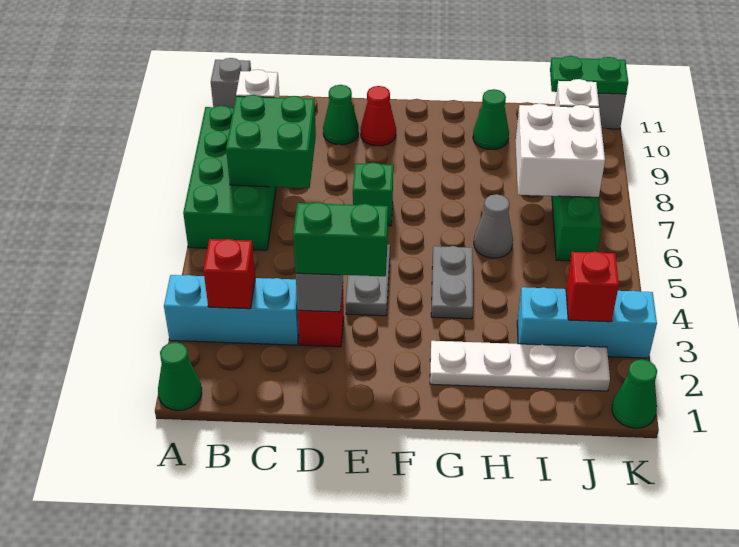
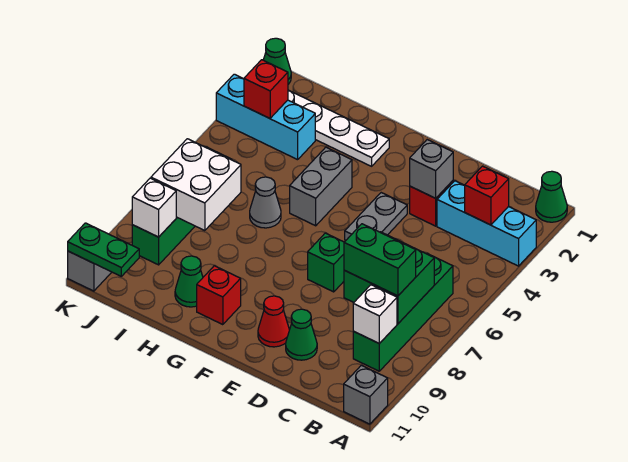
green brick A6:B9 level 1 -> green brick B6:B9 level 1
green brick D3:E3 level 3 -> green brick B8:C8 level 3
grey plate G4:G5 level 1 -> grey brick G4:G5 level 1
none -> red brick G10 level 1

